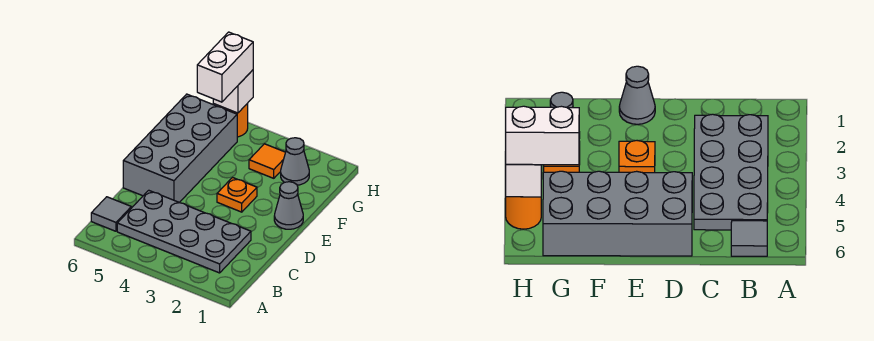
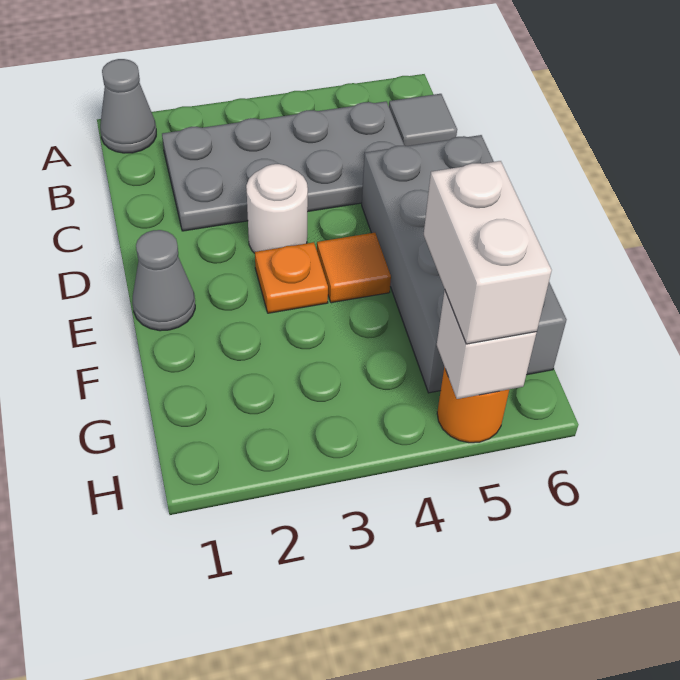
none -> white round brick D3 level 1
grey cone G2 level 1 -> grey cone A1 level 1
orange tile G3 level 1 -> orange tile E4 level 1

